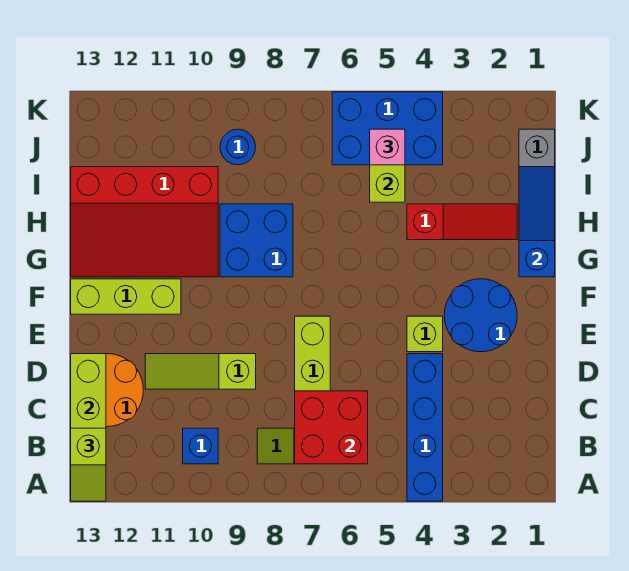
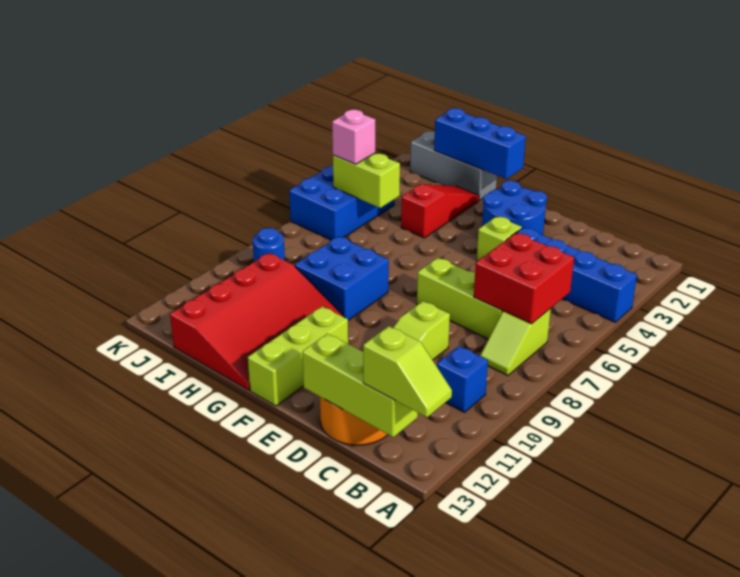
blue slope G1:I1 level 2 top G -> blue brick G1:I1 level 2

